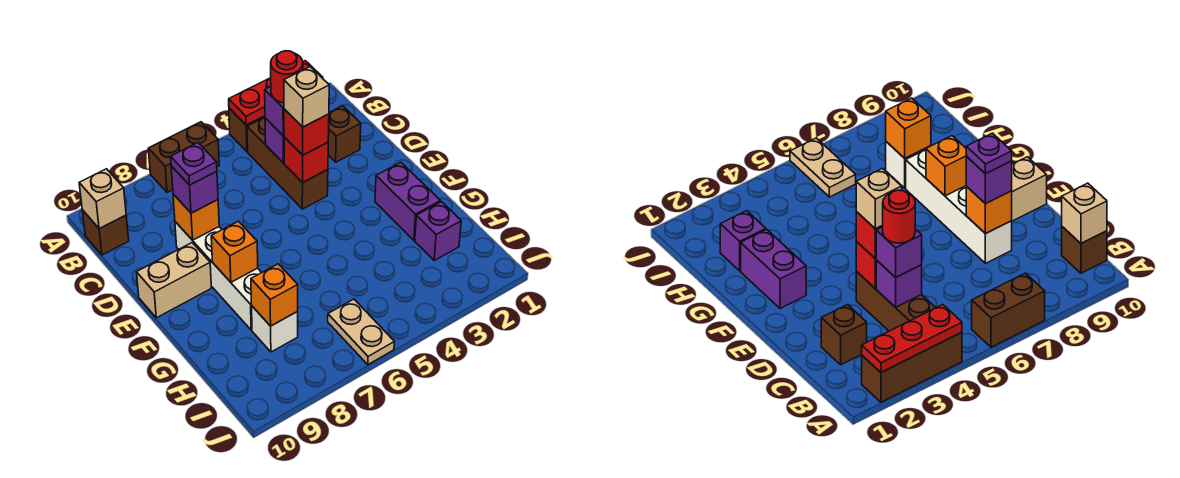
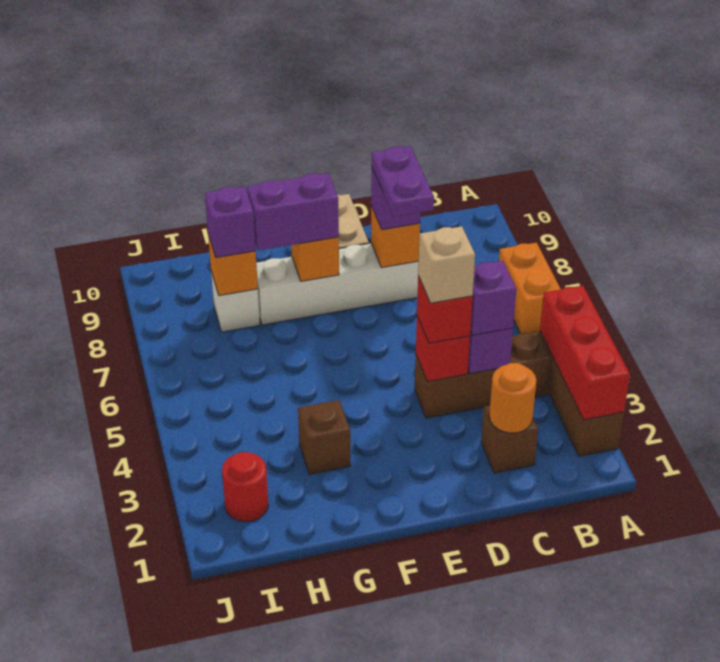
red plate A2:A4 level 2 -> red brick A2:A4 level 2
brown brick A6:A7 level 1 -> orange brick A6:A7 level 1
brown brick B10 level 1 -> brown brick G3 level 1
tan brick B10 level 2 -> none
none -> orange round brick C2 level 2
red round brick C4 level 4 -> red round brick I2 level 1
purple plate D8 level 4 -> purple plate D7:D8 level 4
purple brick F2:G2 level 1 -> purple brick F8:G8 level 3
purple brick H2 level 1 -> purple brick H8 level 3
tan plate I6:J6 level 1 -> none

